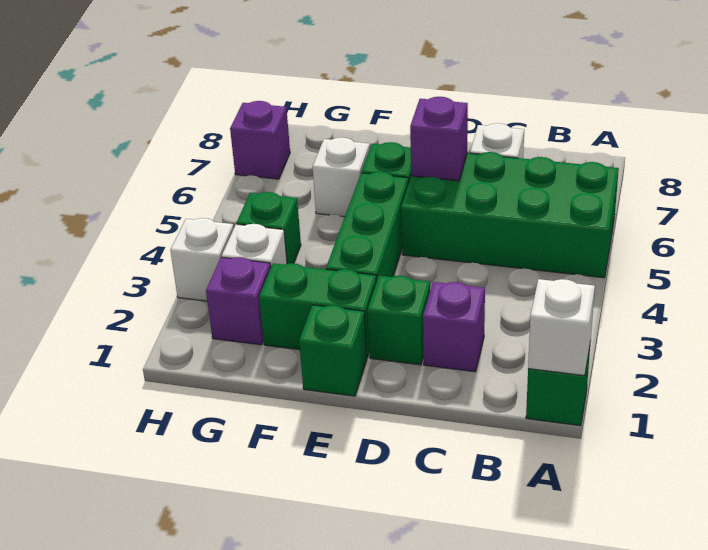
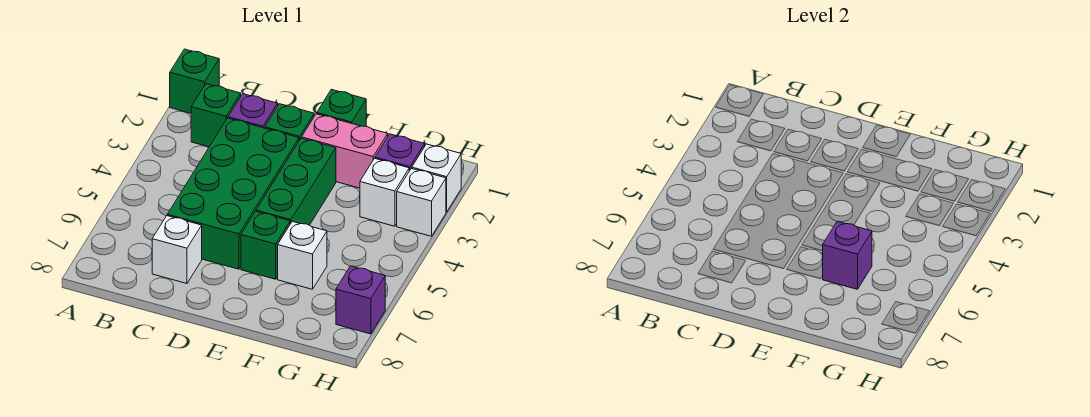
white brick A1 level 2 -> white brick H2 level 1
green brick A5:D6 level 1 -> green brick C3:D6 level 1
purple brick D6 level 2 -> purple brick F6 level 2
green brick E2:F2 level 1 -> pink brick E2:F2 level 1
green brick G4 level 1 -> green brick B2 level 1

